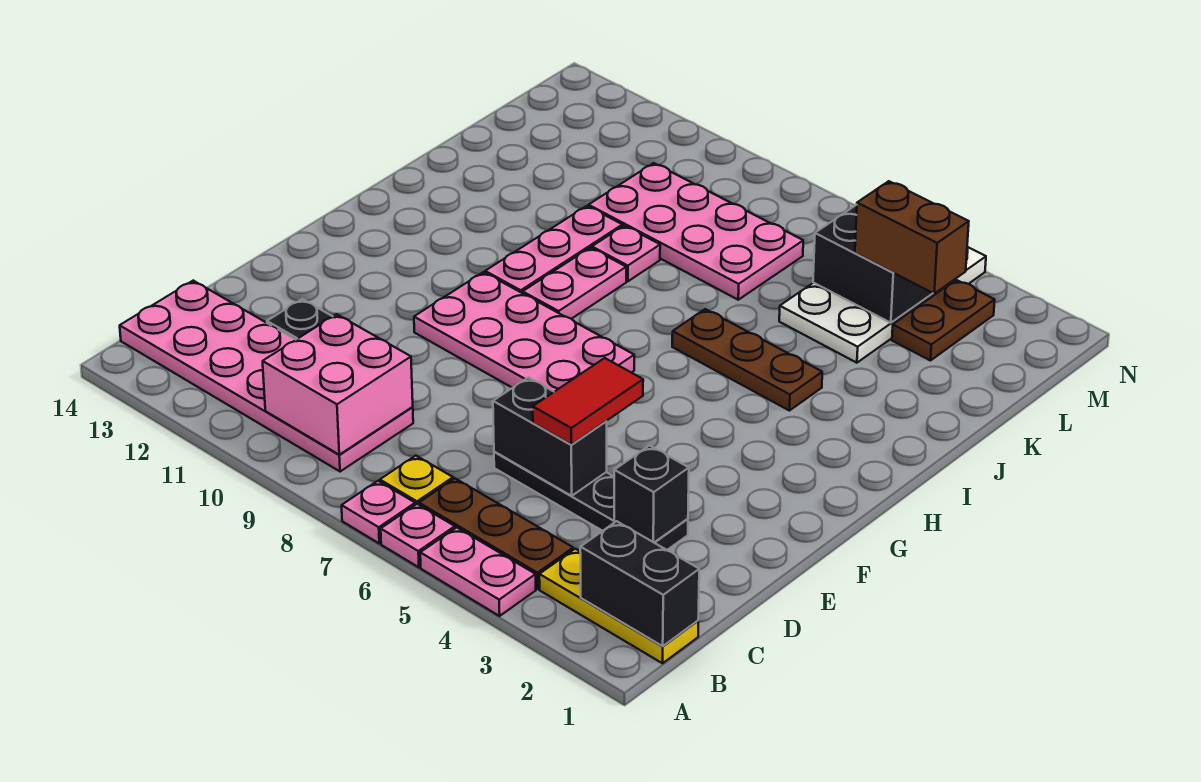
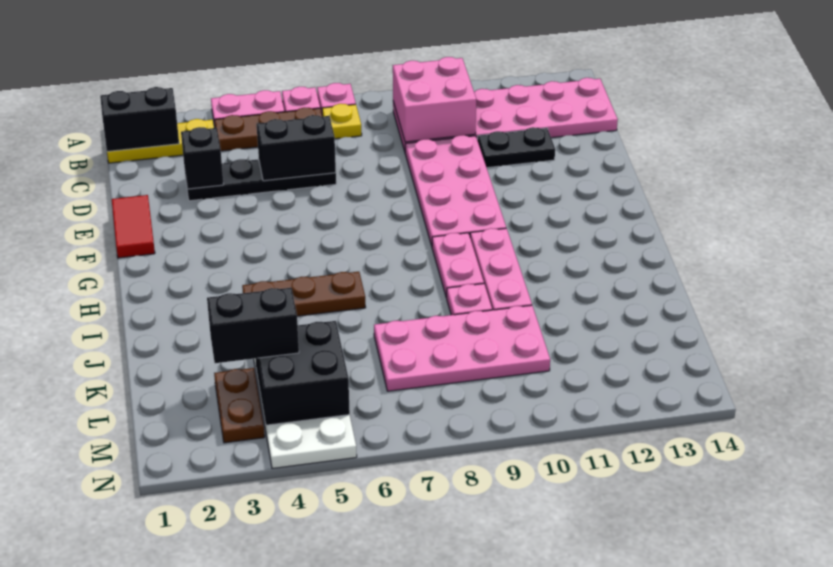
red tile D5:E5 level 3 -> red tile E1:F1 level 1
pink plate F7:G10 level 1 -> pink plate D9:G10 level 1
brown brick L3:L4 level 3 -> black brick L3:L4 level 3

